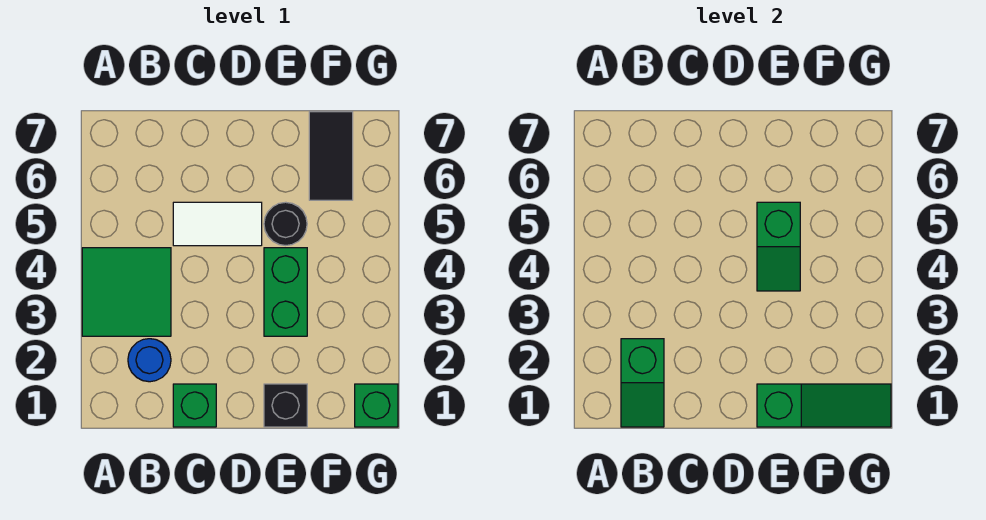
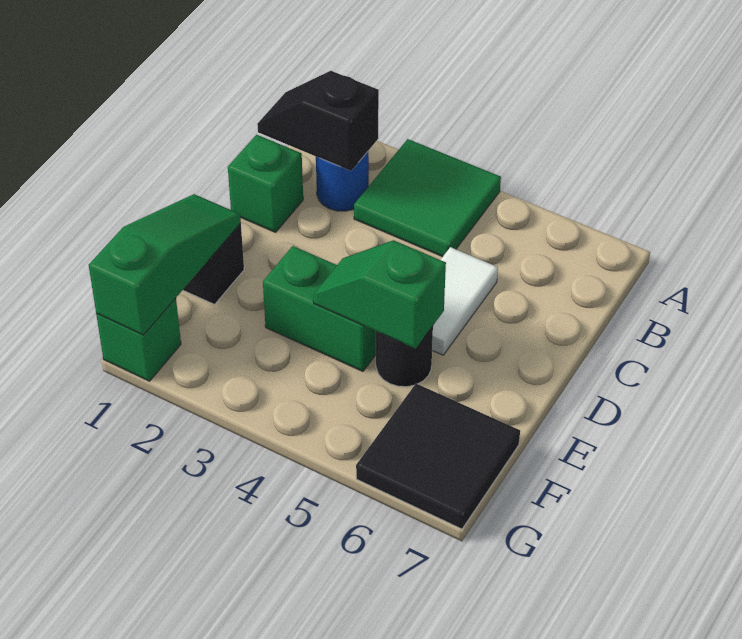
green slope B1:B2 level 2 top 2 -> black slope B1:B2 level 2 top 2
green slope E1:G1 level 2 top E -> green slope E1:G1 level 2 top G
black tile F6:F7 level 1 -> black tile F6:G7 level 1

